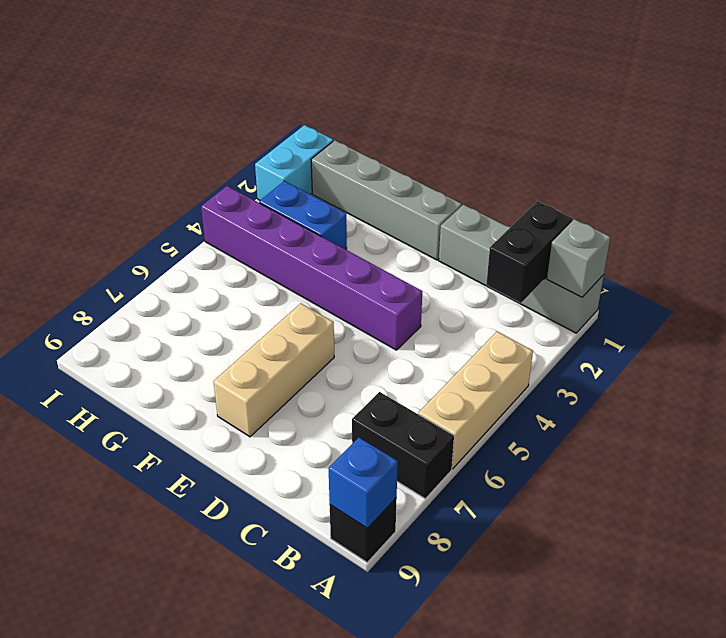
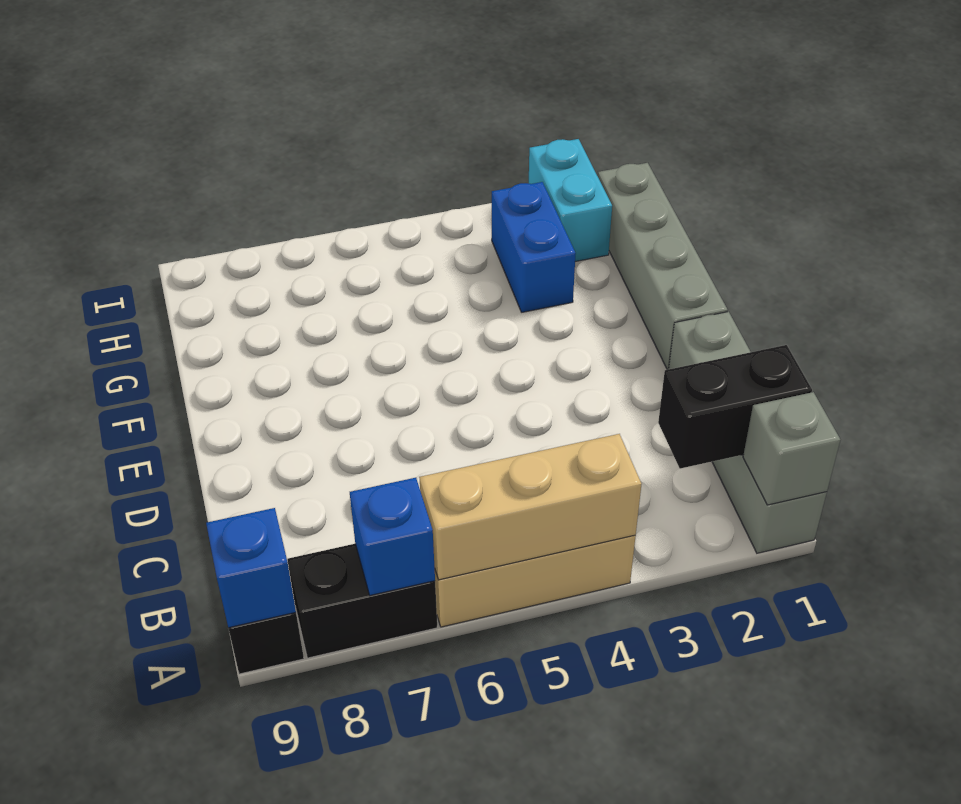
black brick A7:B7 level 1 -> black brick A7:A8 level 1
none -> blue brick A7 level 2
purple brick D4:I4 level 1 -> none
tan brick E6:E8 level 1 -> tan brick A4:A6 level 2
cyan brick I1:I2 level 1 -> cyan brick H2:I2 level 1

